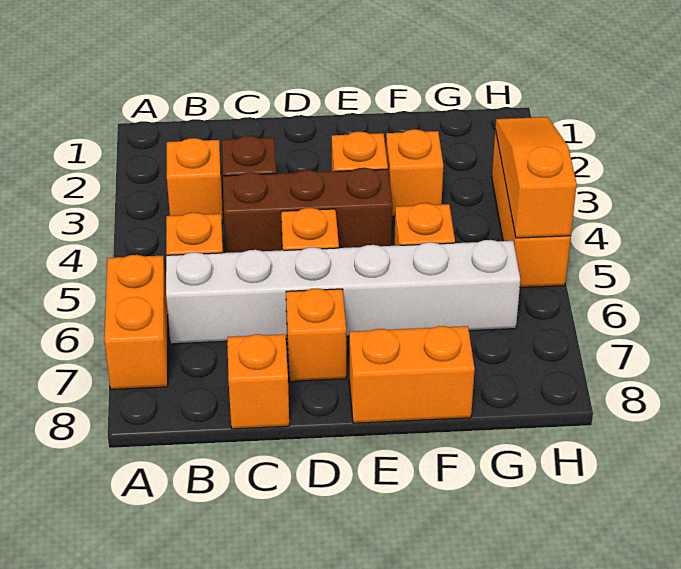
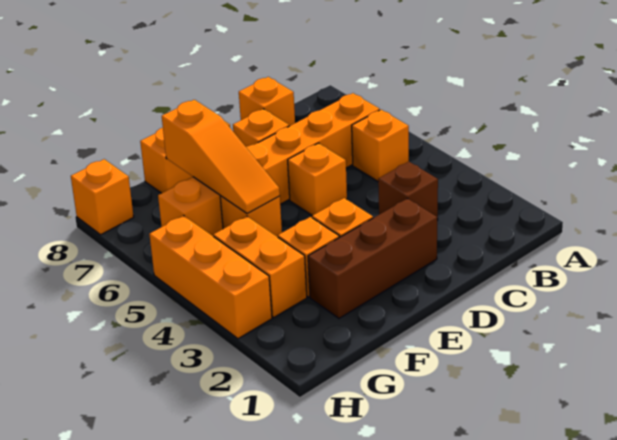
orange brick A6:A7 level 1 -> orange brick G3:G4 level 1
orange brick B3 level 1 -> orange brick H8 level 1
white brick B6:G6 level 1 -> orange brick B6:G6 level 1
brown brick C4:E4 level 1 -> brown brick D2:F2 level 1
orange slope H3:H5 level 2 top 5 -> orange slope F5:F7 level 2 top 7

